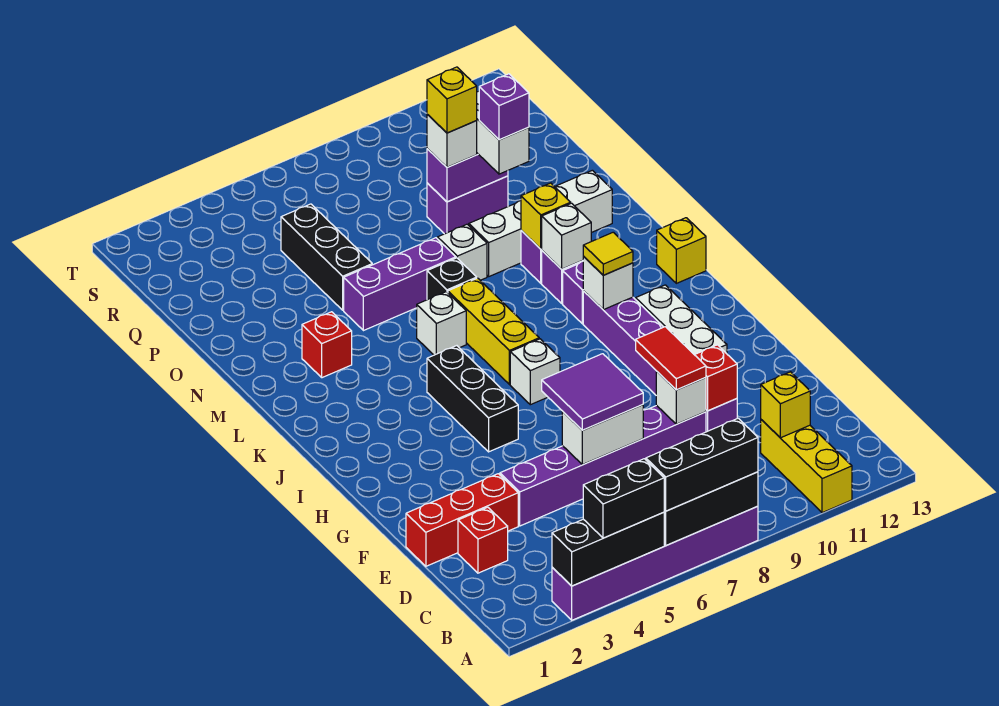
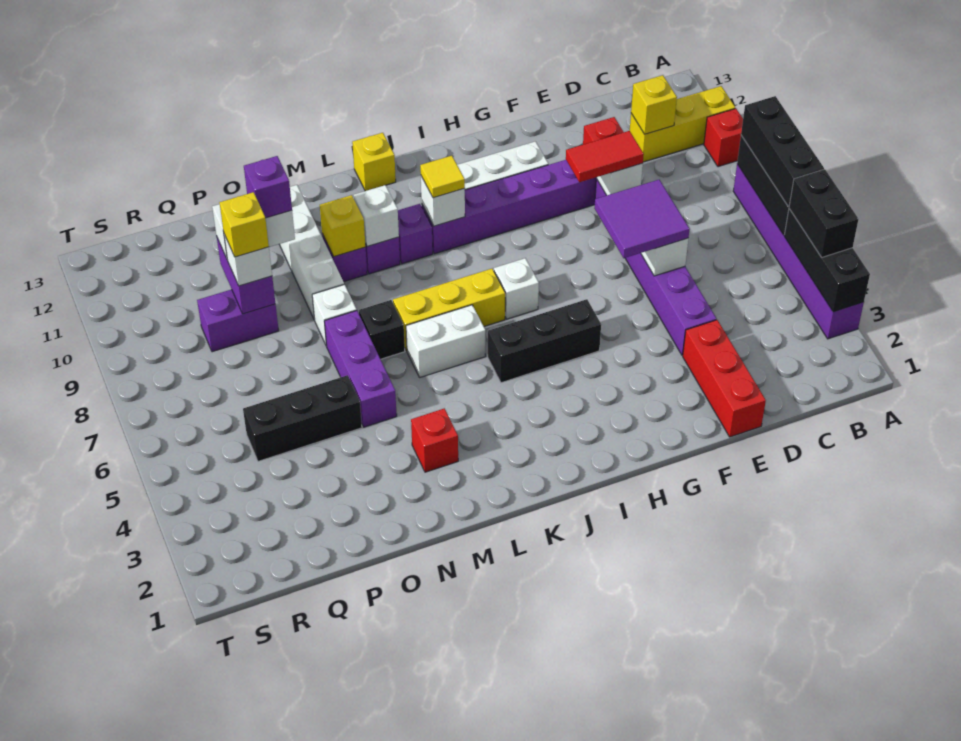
red brick D2 level 1 -> red brick A10 level 1
white brick L6 level 1 -> white brick K6:L6 level 1
purple brick P9:P10 level 1 -> purple brick P9:Q9 level 1

